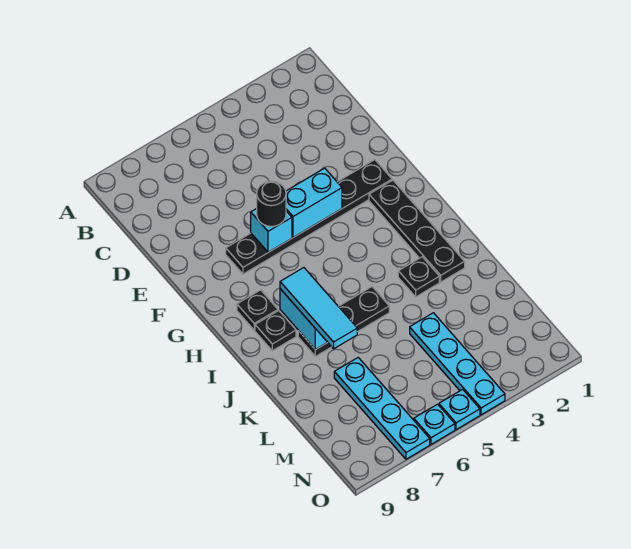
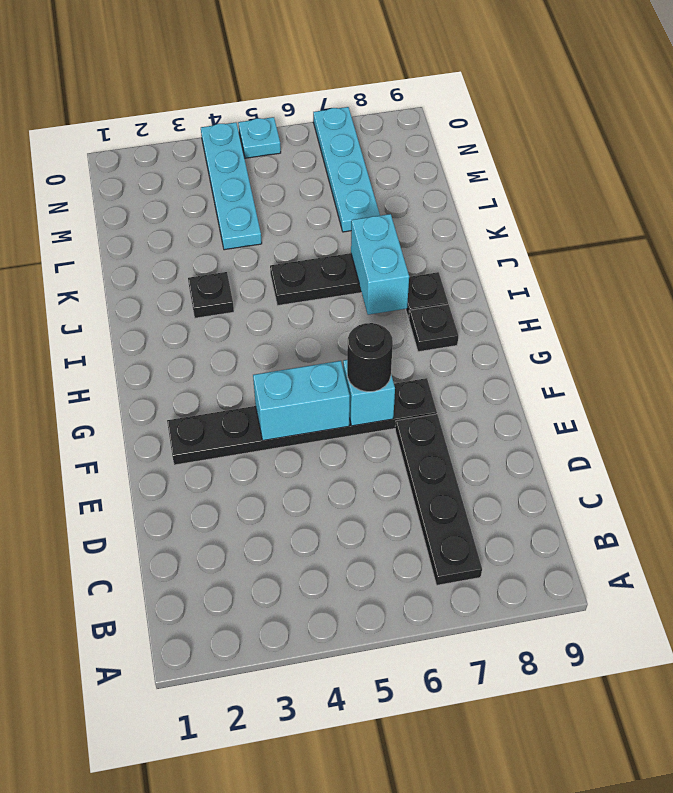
black plate G2:J2 level 1 -> black plate B7:E7 level 1
cyan tile I7:K7 level 3 -> none
cyan plate O6 level 1 -> none

